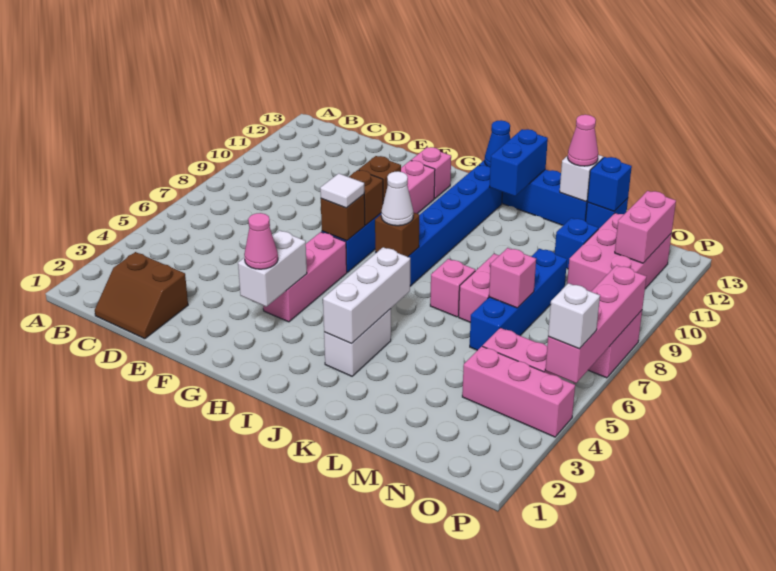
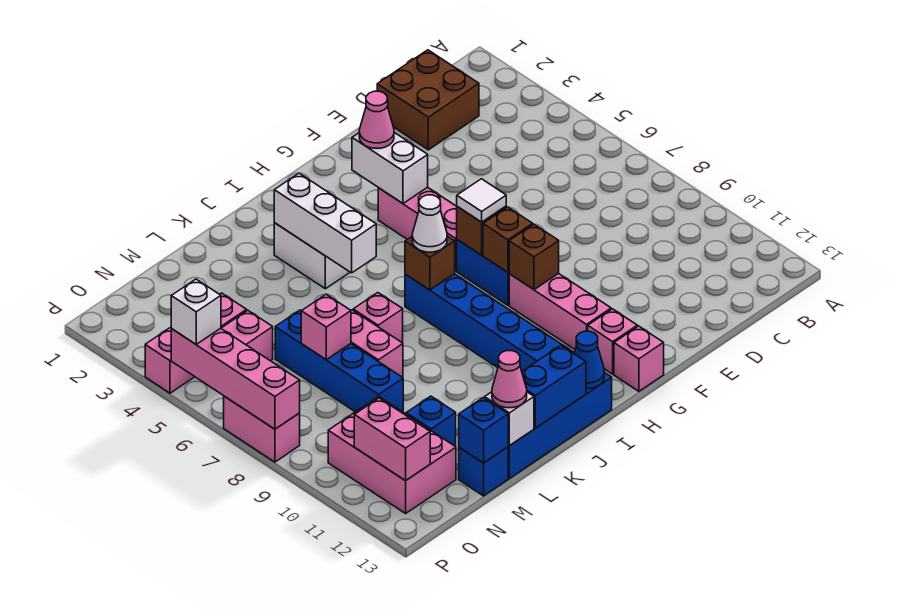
brown slope C1:D2 level 1 top 2 -> brown brick C1:D2 level 1
none -> pink brick G13 level 1
blue brick J12:J13 level 2 -> blue brick J13:K13 level 2

